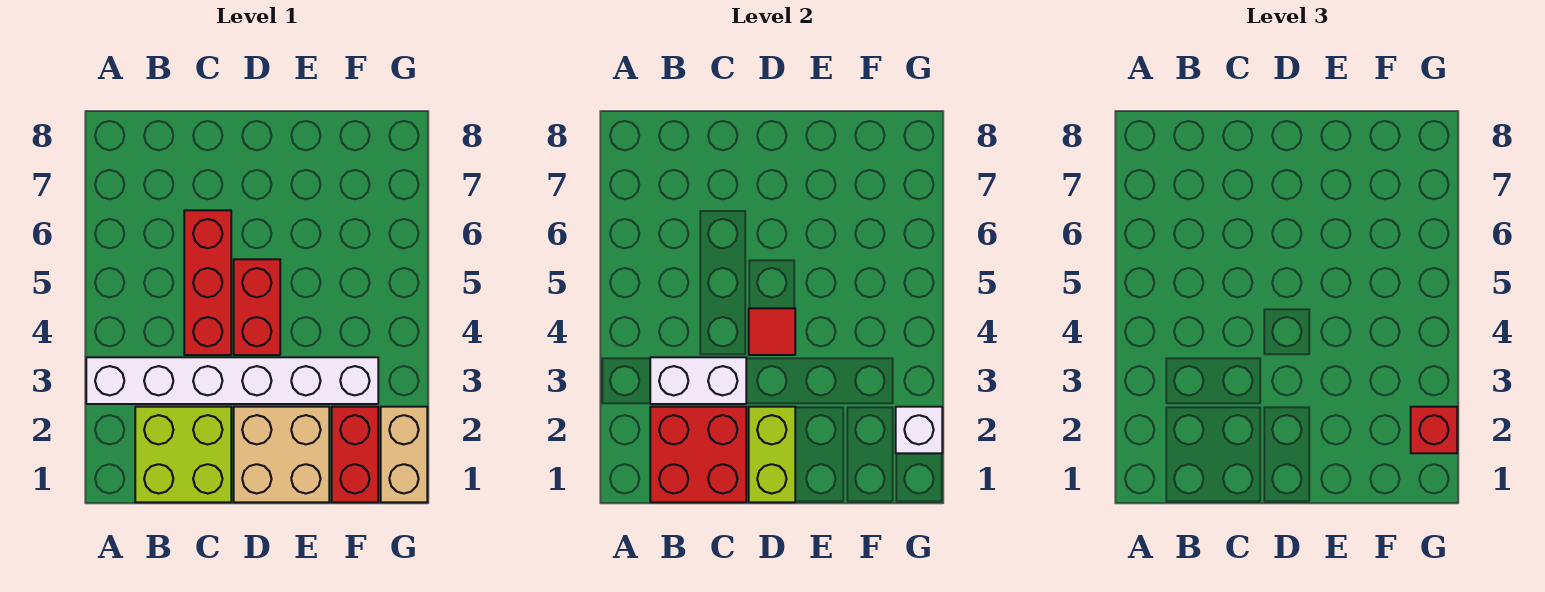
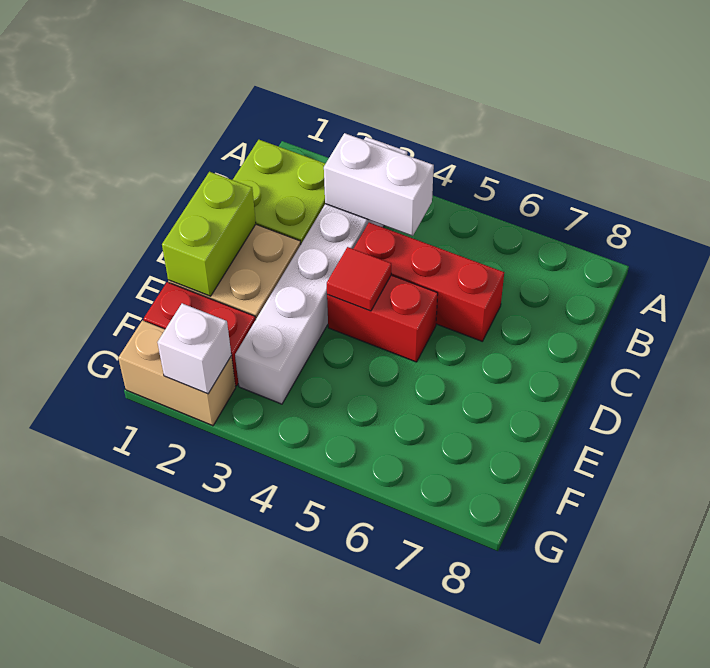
red brick B1:C2 level 2 -> none
white brick B3:C3 level 2 -> white brick B3:B4 level 2
lime brick D1:D2 level 2 -> lime brick D1:E1 level 2
red brick G2 level 3 -> none

